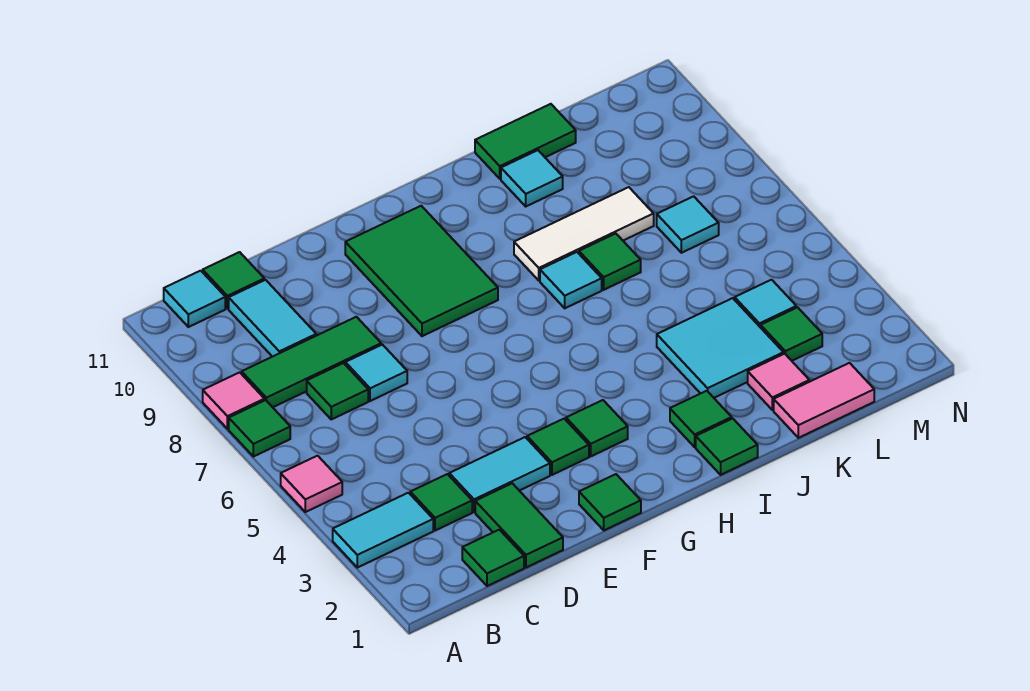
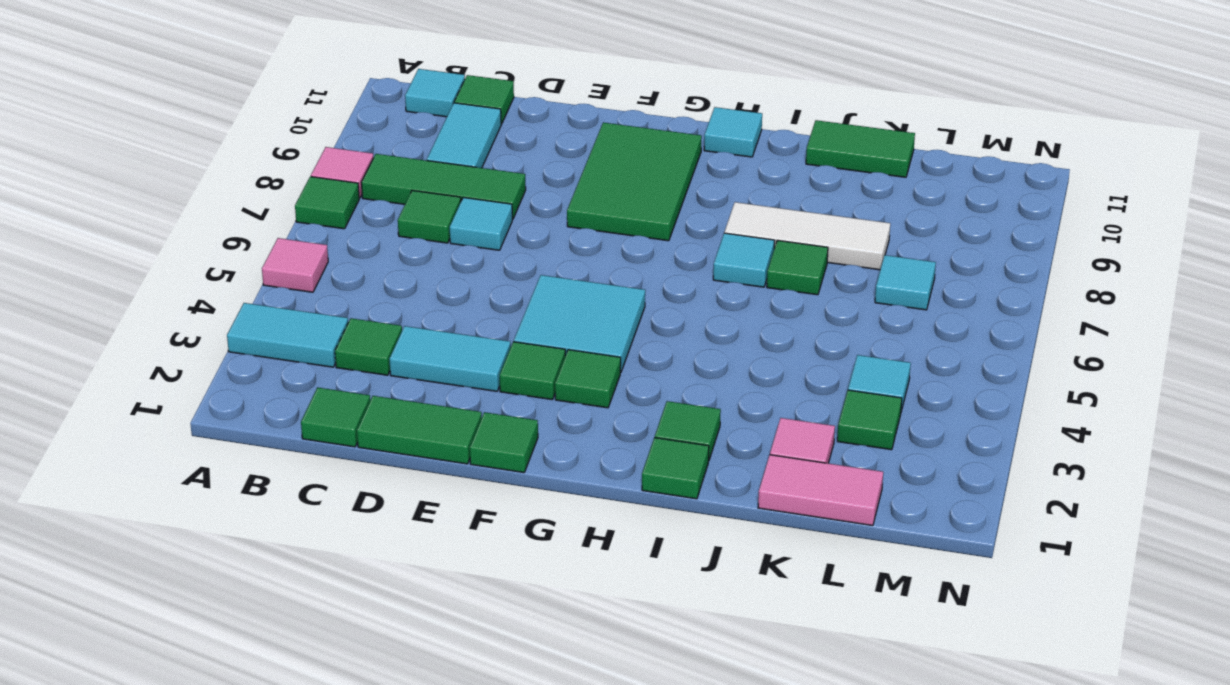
green tile D1:D2 level 1 -> green tile D1:E1 level 1
cyan tile J3:K4 level 1 -> cyan tile F4:G5 level 1
cyan tile J10 level 1 -> cyan tile H11 level 1

